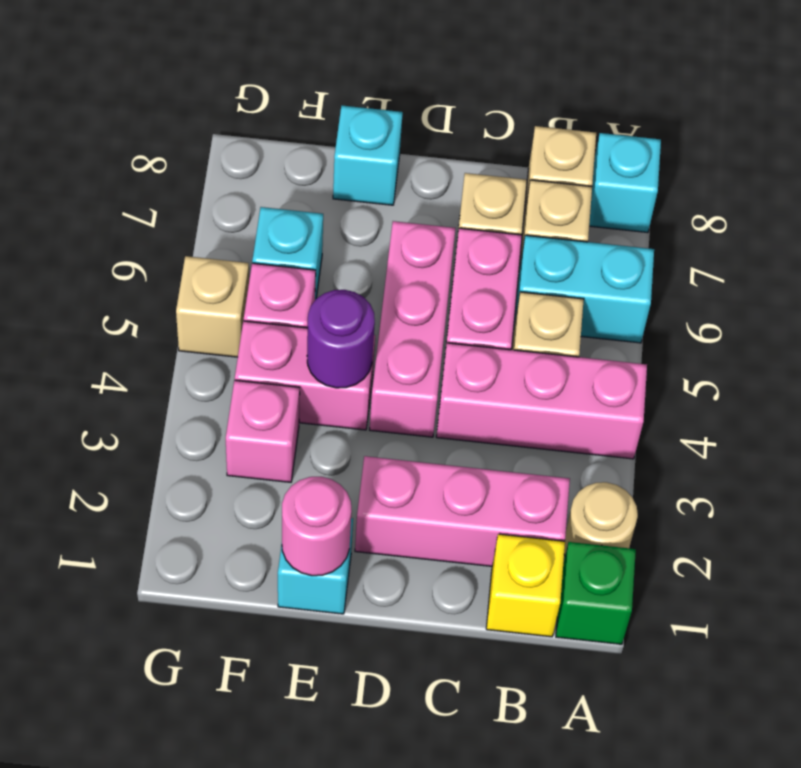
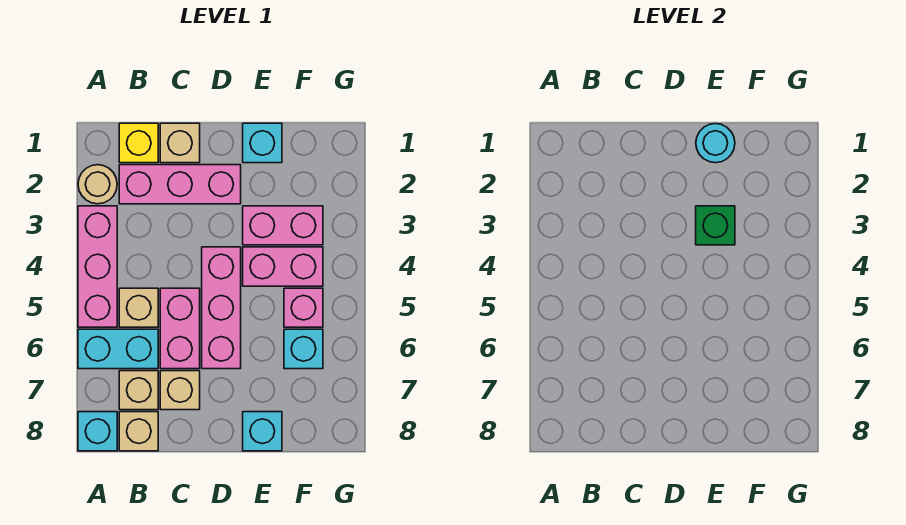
green brick A1 level 1 -> green brick E3 level 2
pink brick A4:C4 level 1 -> pink brick A3:A5 level 1
pink round brick E1 level 2 -> cyan round brick E1 level 2
purple round brick E4 level 2 -> none
pink brick F3 level 1 -> pink brick E3:F3 level 1
tan brick G5 level 1 -> tan brick C1 level 1

